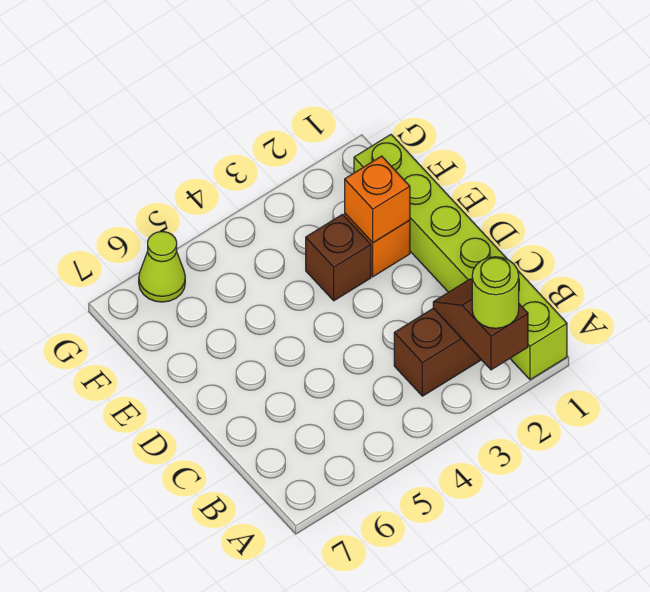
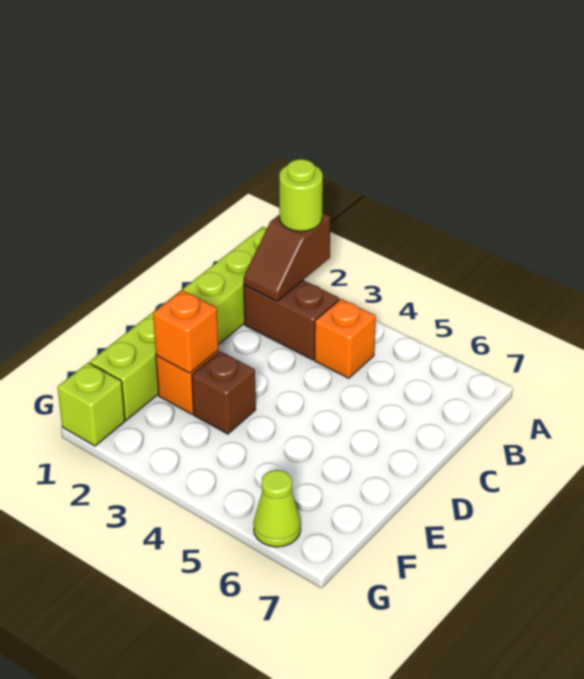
none -> orange brick B4 level 1
none -> lime brick G1 level 1

